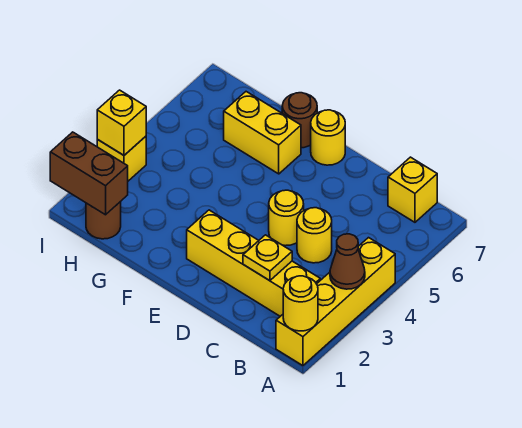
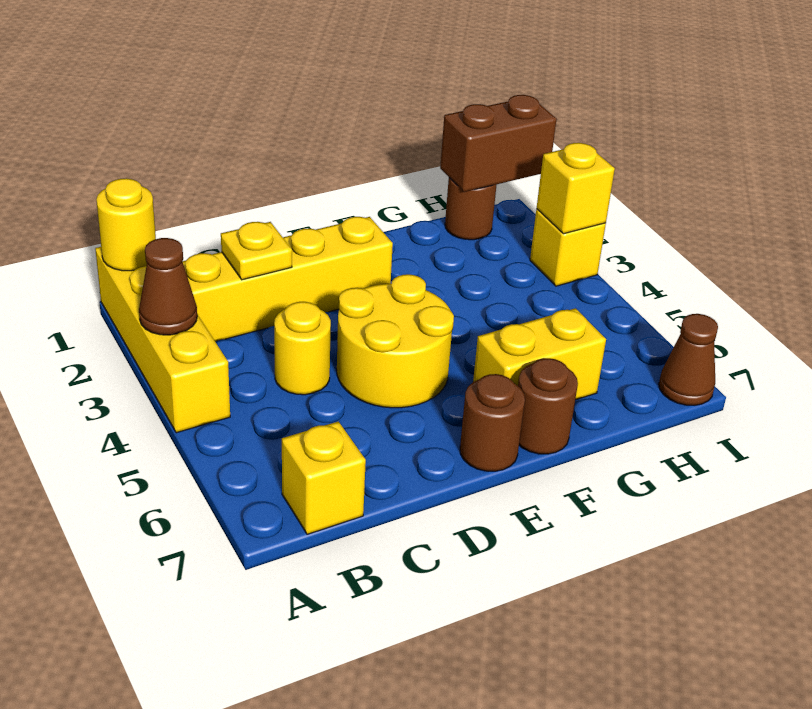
yellow round brick D4 level 1 -> yellow round brick D4:E5 level 1
yellow round brick E7 level 1 -> brown round brick E7 level 1
none -> brown cone I7 level 1

